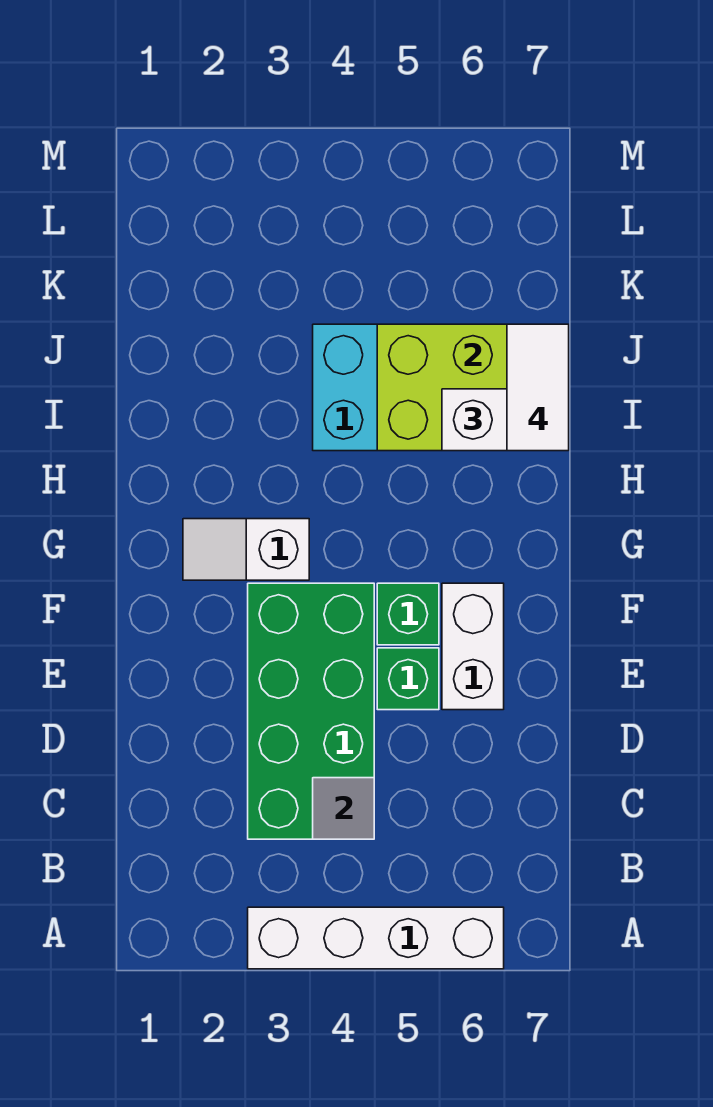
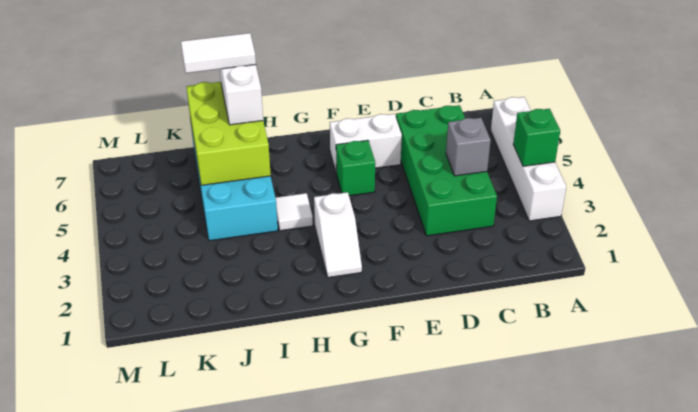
green brick C3:F4 level 1 -> green brick C3:D6 level 1
grey tile C4 level 2 -> grey brick C4 level 2
green brick E5 level 1 -> green brick A4 level 2
none -> white tile H4 level 1

